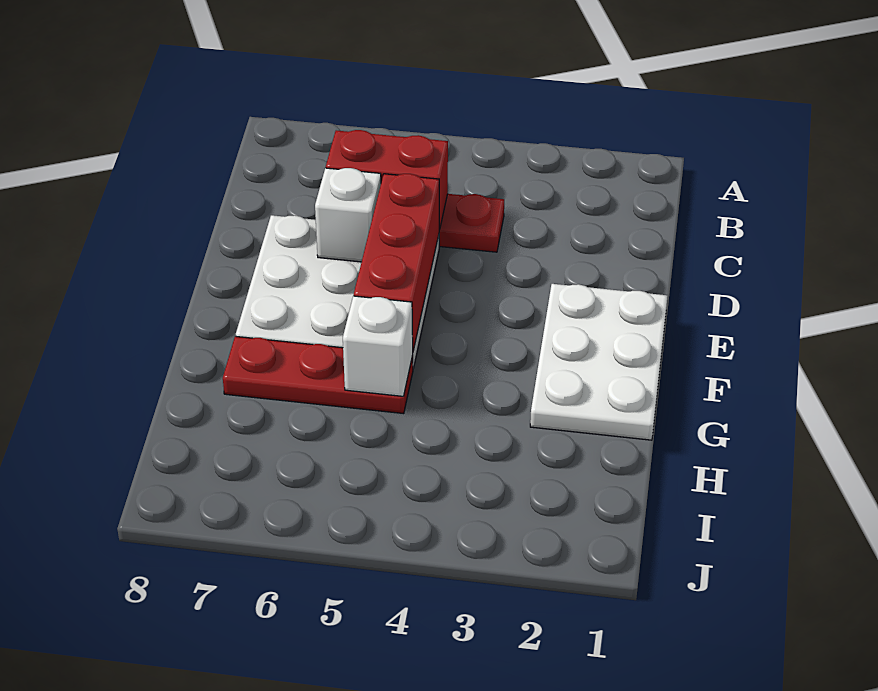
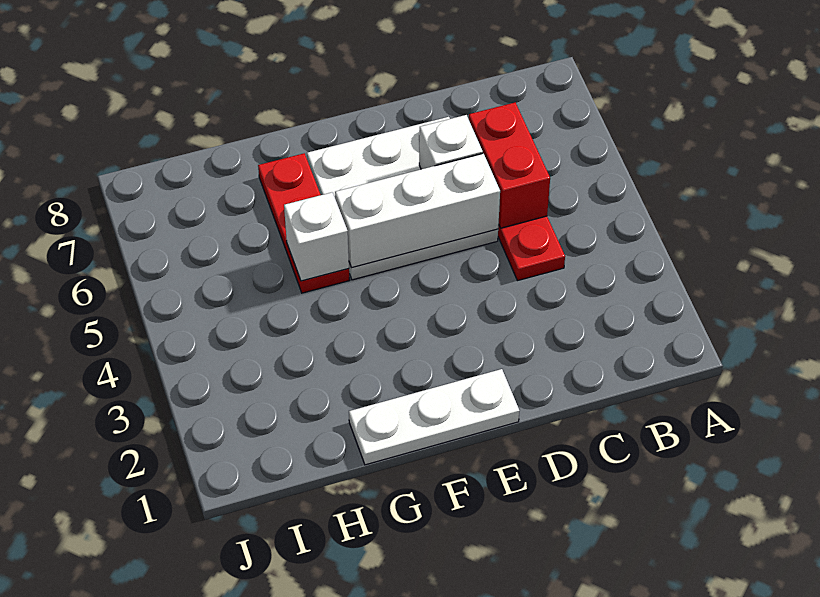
red brick D5:F5 level 2 -> white brick D5:F5 level 2
white plate E1:G2 level 1 -> white plate E1:G1 level 1

